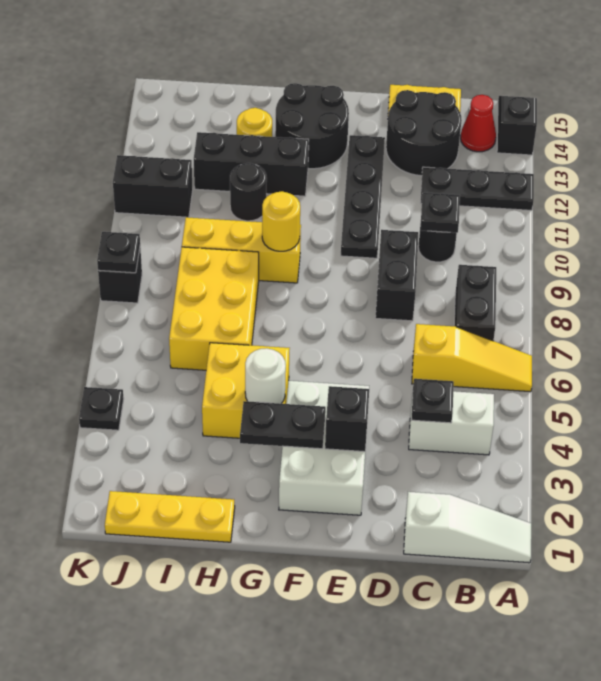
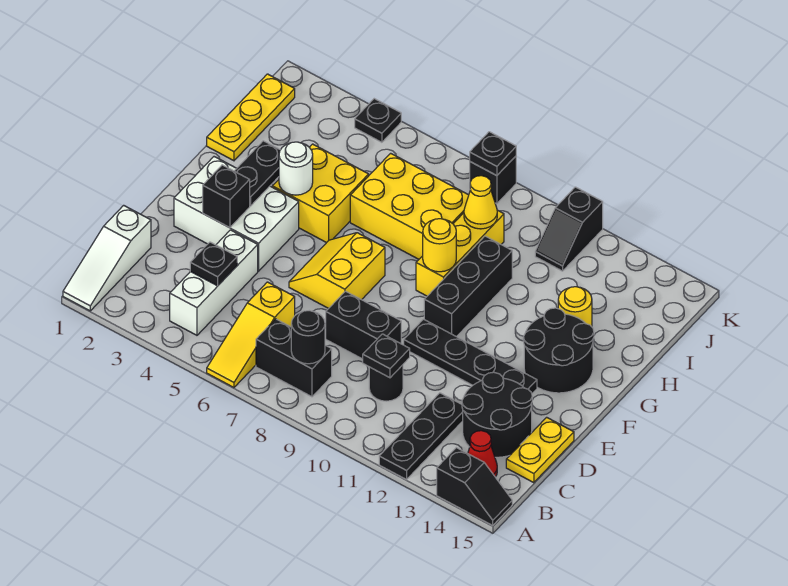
white brick B4:C4 level 1 -> white brick B4:D4 level 1
none -> yellow slope E6:F7 level 1 top 7
black brick G12:I12 level 1 -> black brick F10:H10 level 1
black round brick H11 level 1 -> black round brick B8 level 2
none -> yellow cone I9 level 2
black brick J11:K11 level 1 -> black slope J11:K11 level 1 top K

